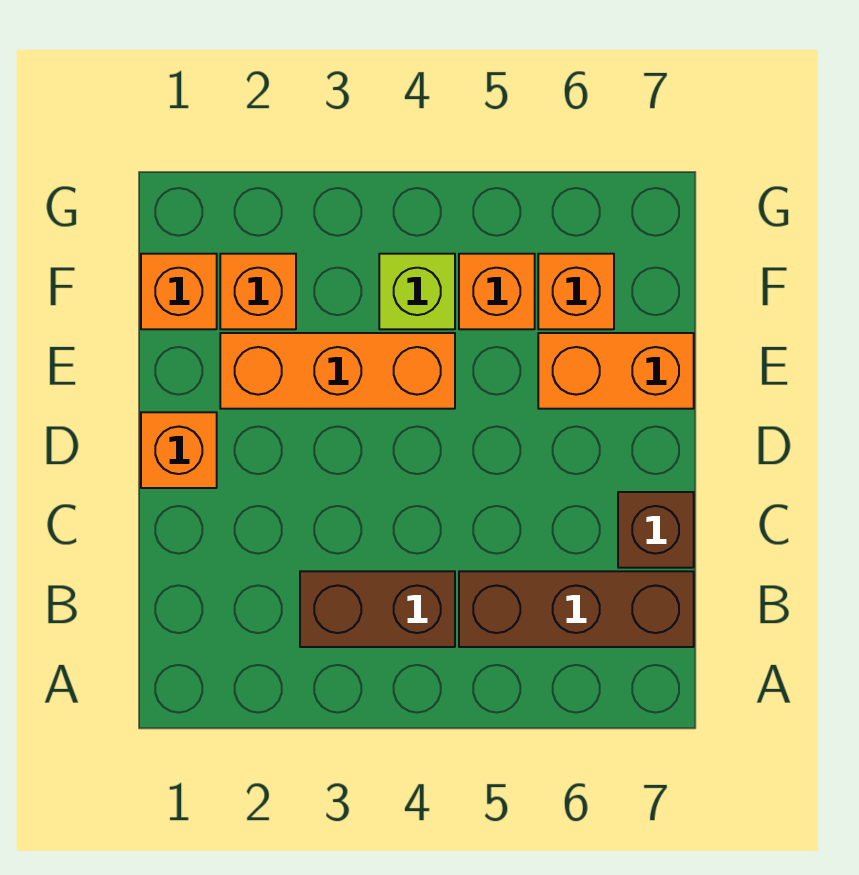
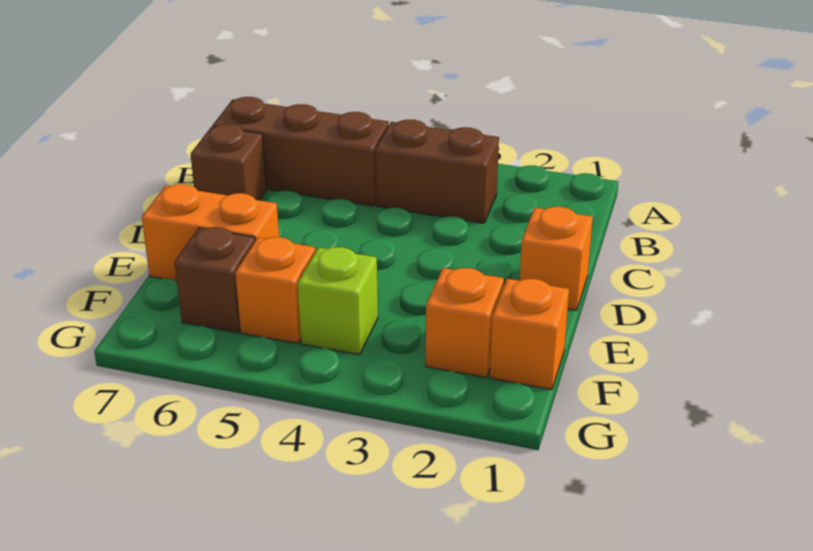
orange brick E2:E4 level 1 -> none
orange brick F6 level 1 -> brown brick F6 level 1

